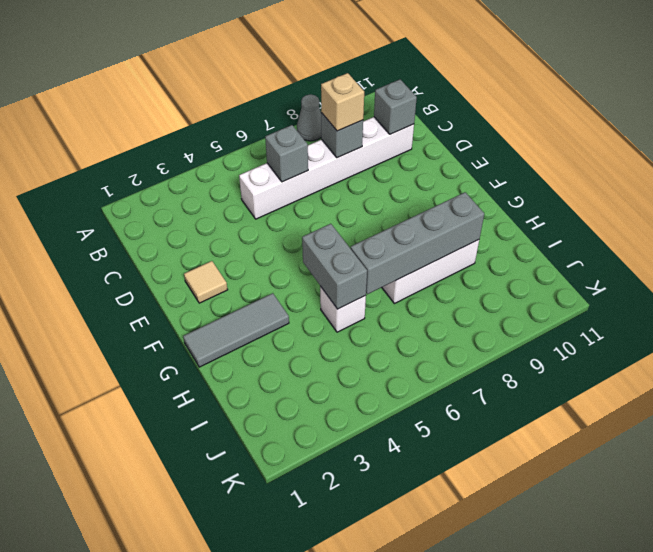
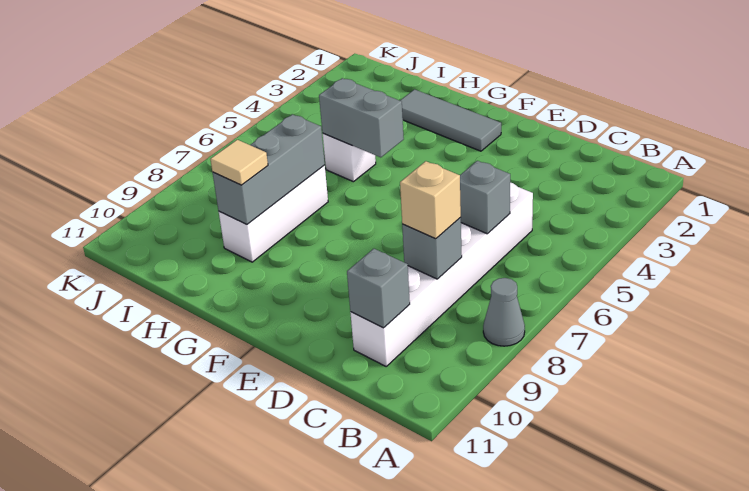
tan tile E2 level 1 -> tan tile H9 level 3
grey tile G1:G3 level 1 -> grey tile F2:H2 level 1
grey brick H6:H9 level 2 -> grey brick H7:H9 level 2

